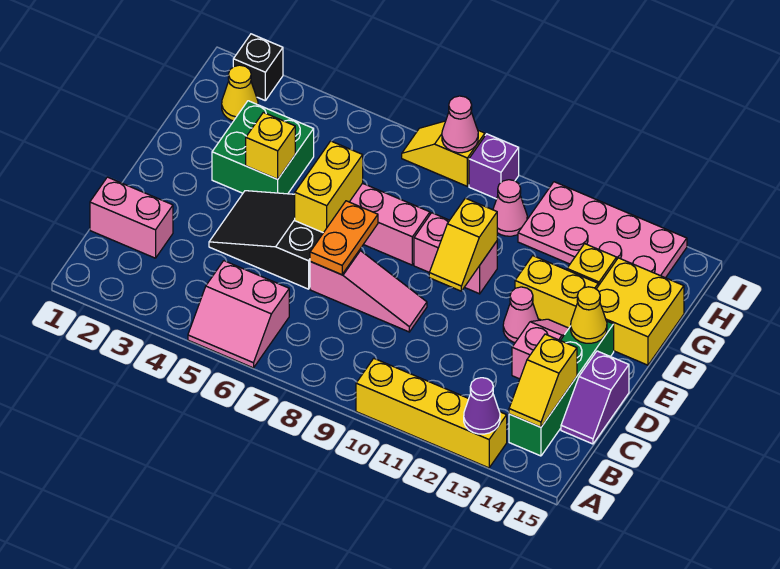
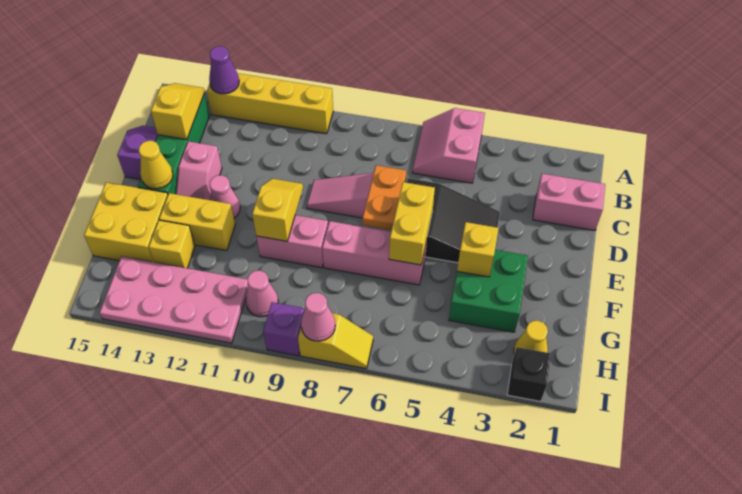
pink slope A5:B6 level 1 top B -> pink slope A5:B6 level 1 top 5

